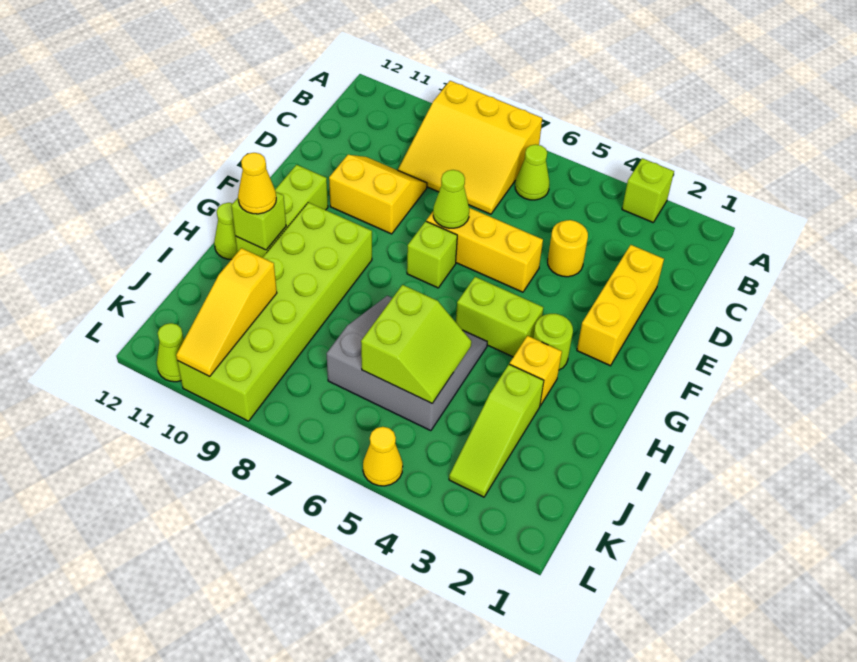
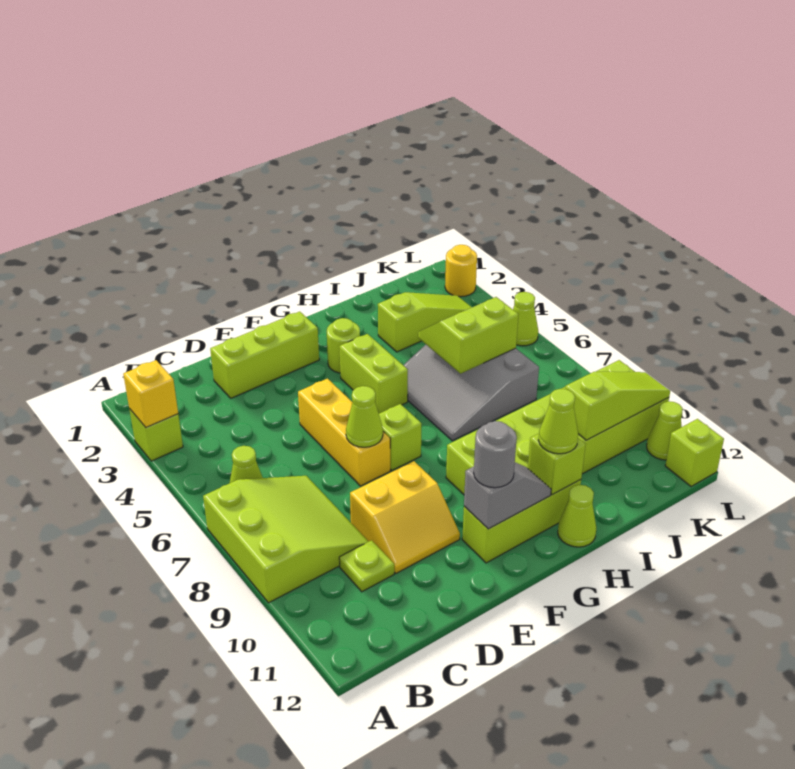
yellow slope A7:C9 level 1 top A -> lime slope A7:C9 level 1 top A
none -> lime plate C10 level 1
yellow brick D2:F2 level 1 -> lime brick D2:F2 level 1
yellow round brick D4 level 1 -> yellow round brick L2 level 1
yellow slope D9:E10 level 1 top E -> yellow slope D9:E10 level 1 top 9
none -> grey slope F11:G11 level 2 top F
none -> grey round brick F11 level 3
yellow brick H3 level 1 -> yellow brick A3 level 2
yellow cone H11 level 3 -> lime cone H11 level 3
yellow slope J10:L10 level 2 top J -> lime slope J10:L10 level 2 top J
yellow cone L5 level 1 -> lime cone L5 level 1
none -> lime brick L12 level 1

